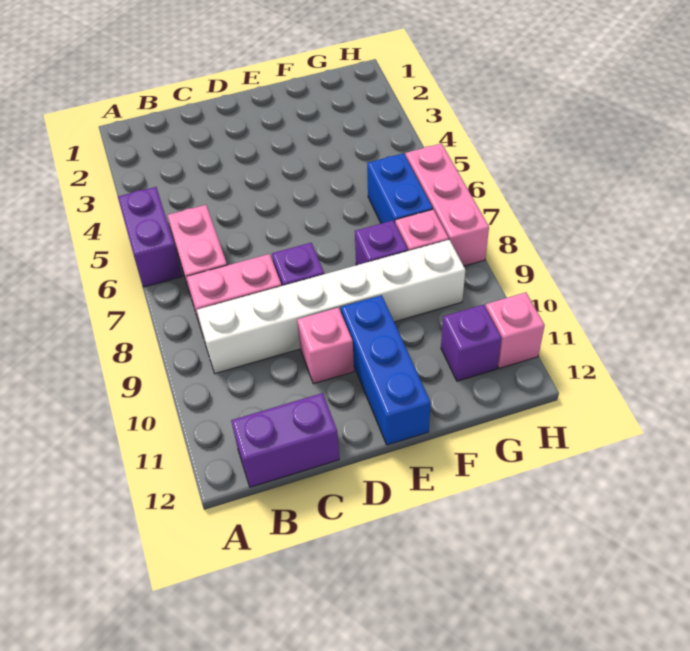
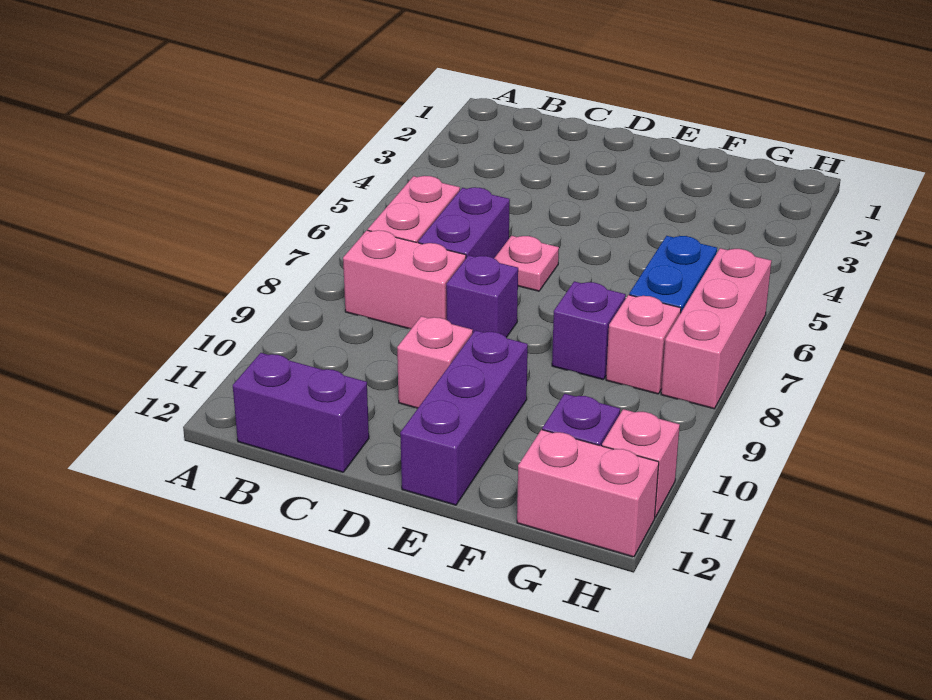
purple brick A5:A6 level 1 -> purple brick C6:C7 level 1
white brick B9:G9 level 1 -> none
none -> pink plate D6 level 1
blue brick E10:E12 level 1 -> purple brick E10:E12 level 1
none -> pink brick G12:H12 level 1

